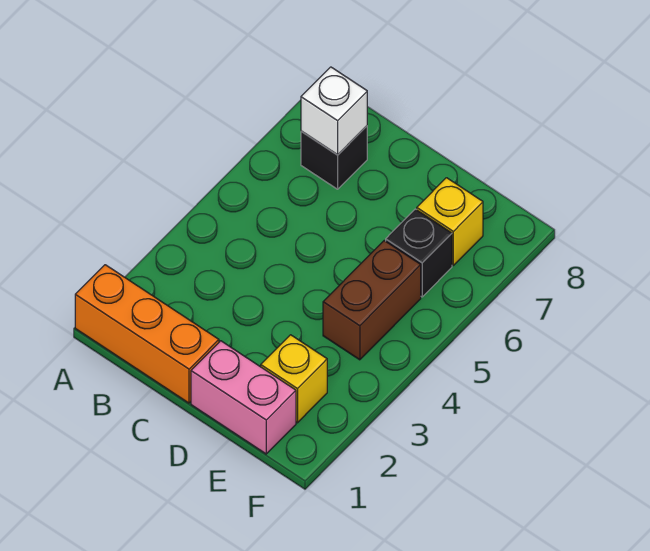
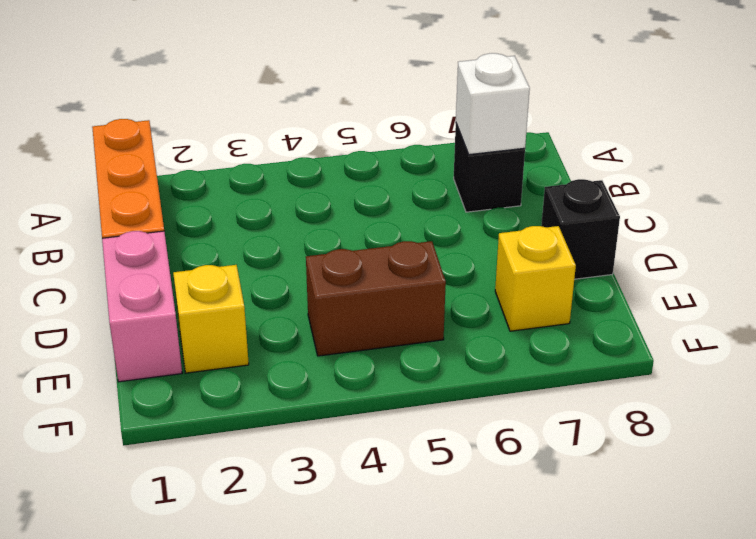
black brick E6 level 1 -> black brick D8 level 1

